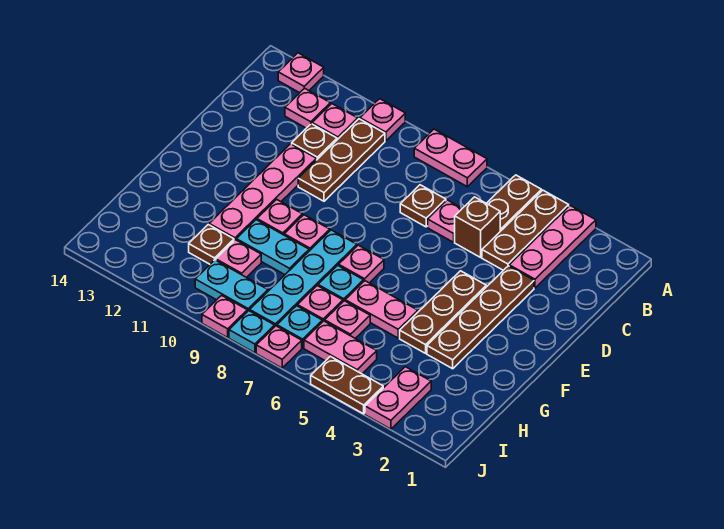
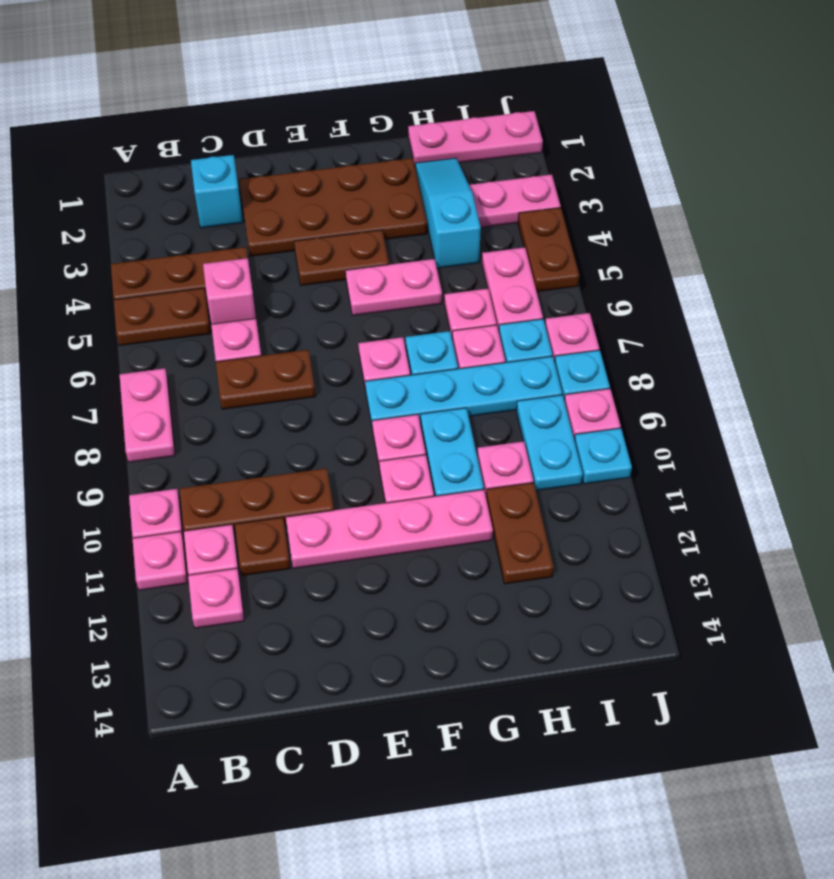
pink plate A3:C3 level 1 -> pink plate H1:J1 level 1
pink plate A13 level 1 -> pink plate A11 level 1
none -> cyan brick C2 level 1
brown brick C5 level 1 -> pink brick C5 level 1
brown plate C7 level 1 -> brown plate C7:D7 level 1
brown plate D3:G3 level 1 -> brown plate D2:G3 level 1
brown plate E4:G4 level 1 -> brown plate E4:F4 level 1
pink plate G5:G6 level 1 -> pink plate F5:G5 level 1
none -> cyan slope H2:H4 level 1 top 4
brown plate H11 level 1 -> brown plate H11:H12 level 1
none -> cyan plate J10 level 1

